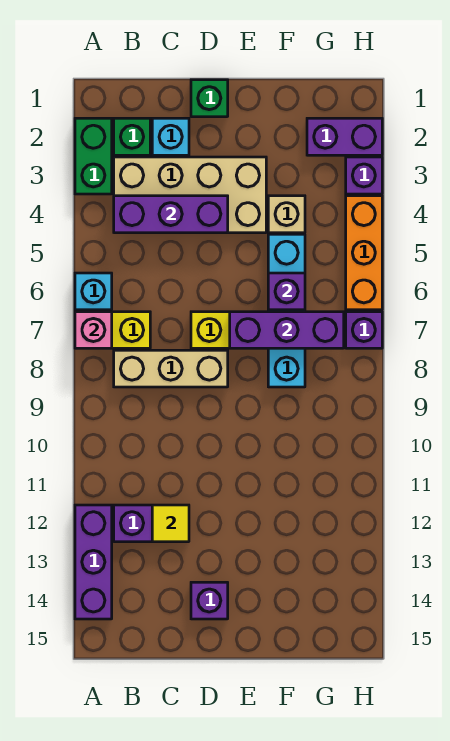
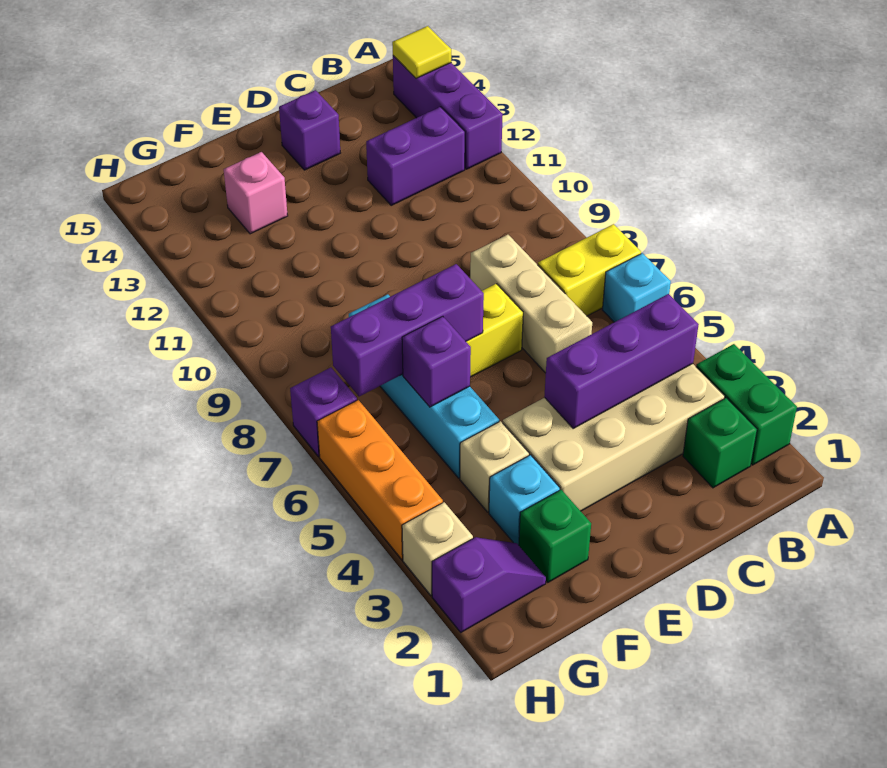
pink brick A7 level 2 -> pink brick F13 level 1
tan brick B8:D8 level 1 -> tan brick C6:C8 level 1
cyan brick C2 level 1 -> cyan brick F3 level 1
yellow tile C12 level 2 -> yellow tile A14 level 2
green brick D1 level 1 -> green brick F2 level 1
purple brick G2:H2 level 1 -> purple slope G2:H2 level 1 top H
purple brick H3 level 1 -> tan brick H3 level 1

